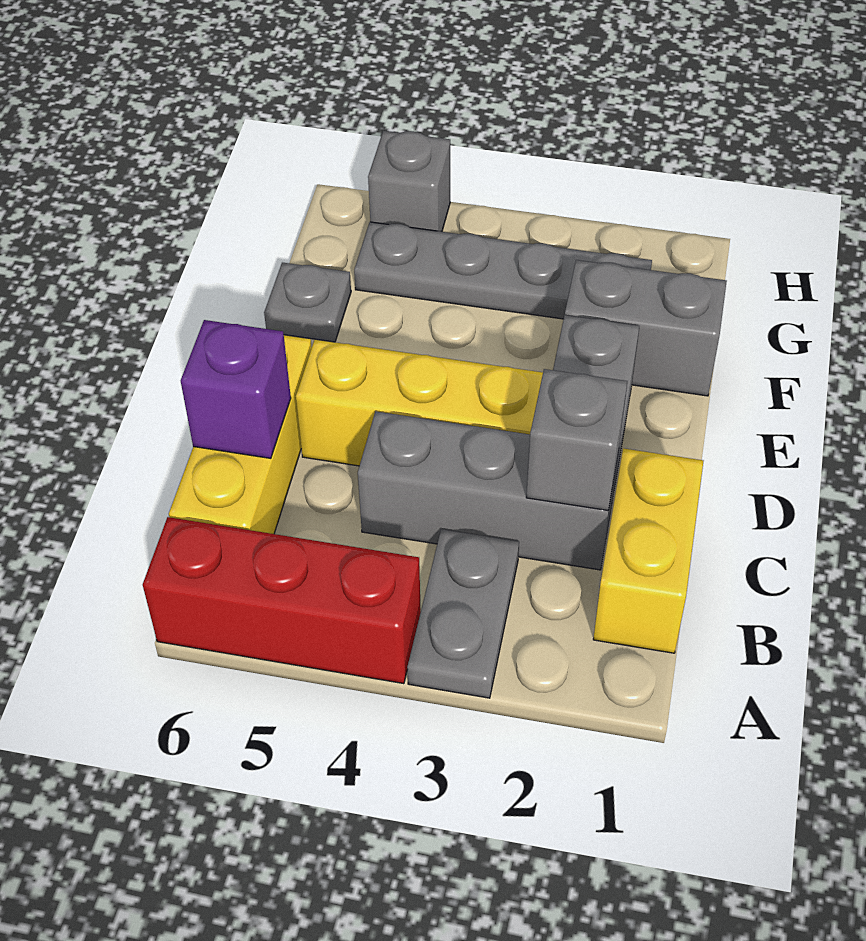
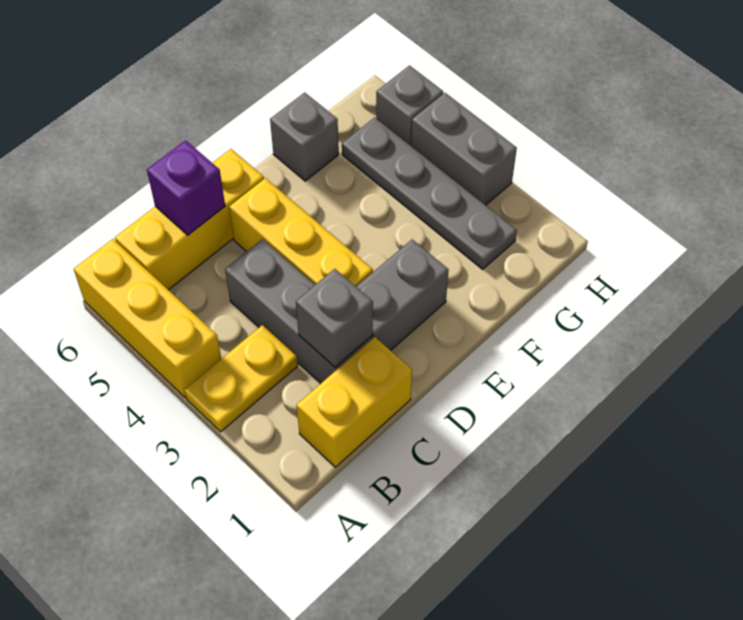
grey plate A3:B3 level 1 -> yellow plate A3:B3 level 1
red brick A4:A6 level 1 -> yellow brick A4:A6 level 1
grey brick F1:F2 level 1 -> grey brick H3:H4 level 1
grey plate F6 level 1 -> grey brick F6 level 1

